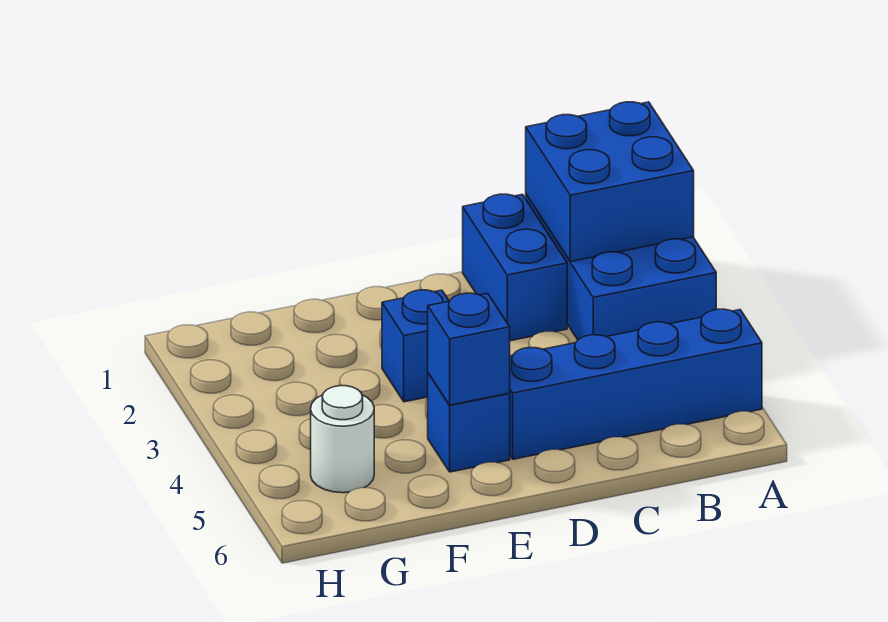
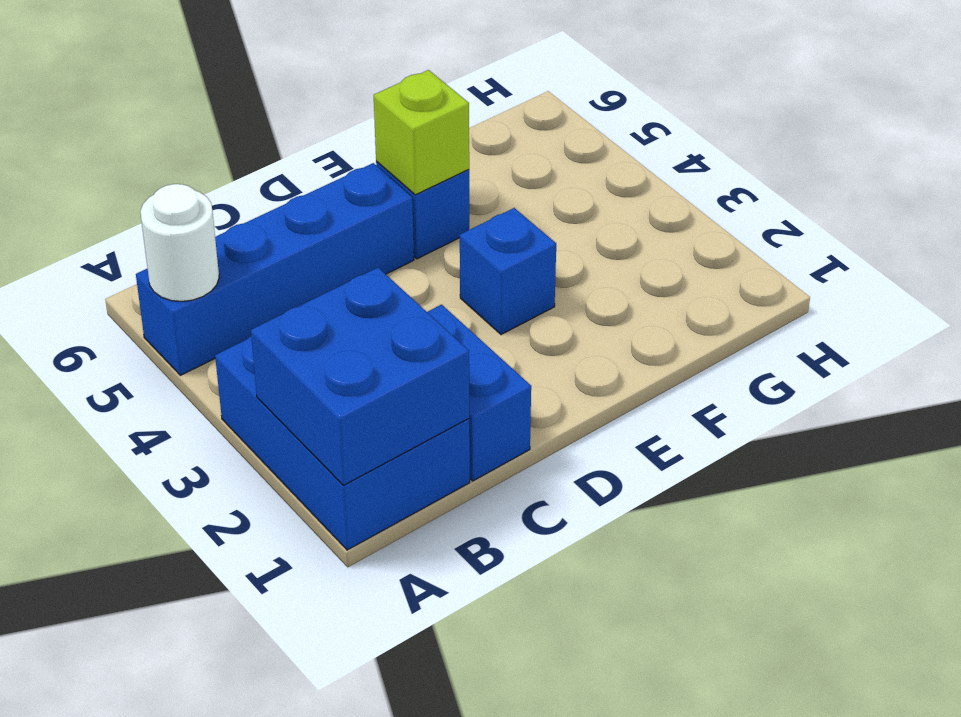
blue brick E5 level 2 -> lime brick E5 level 2
white round brick G5 level 1 -> white round brick A5 level 2

